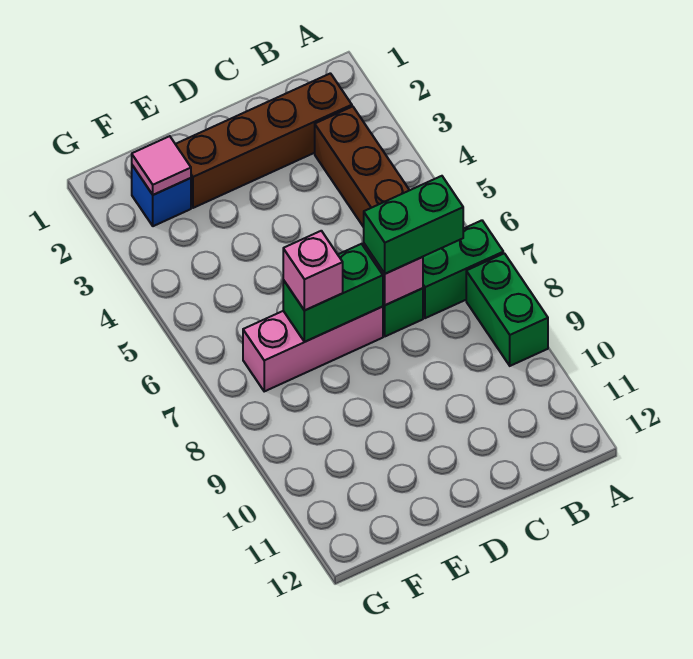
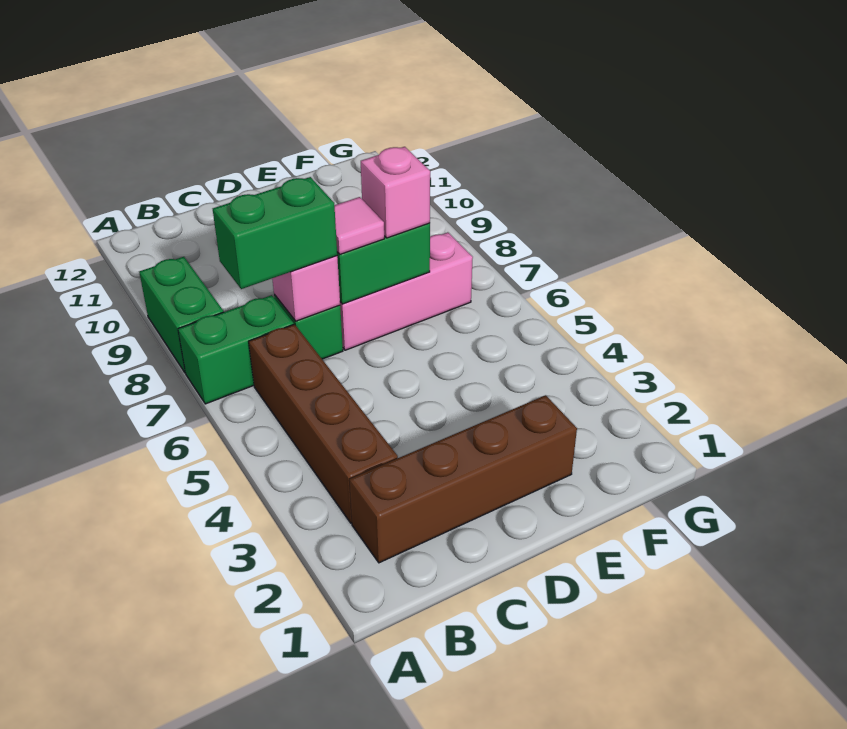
blue brick F2 level 1 -> none
pink tile F2 level 2 -> pink tile D7 level 3

